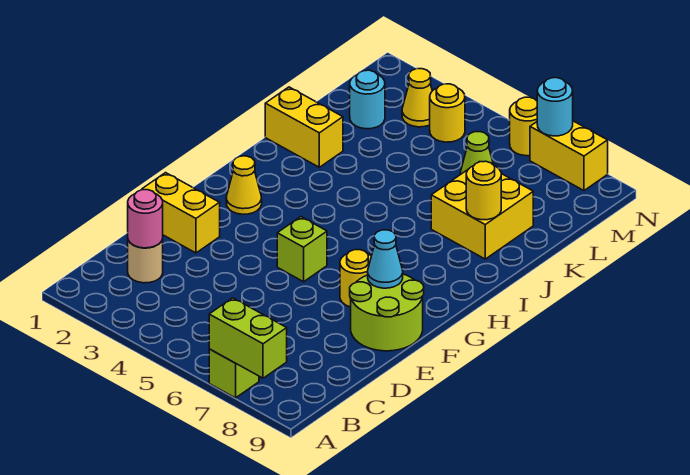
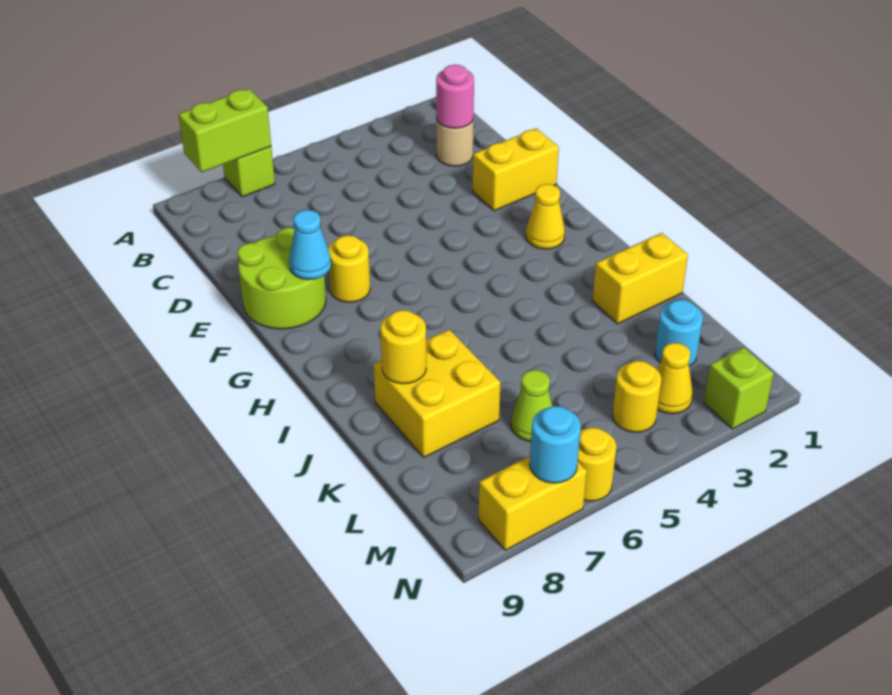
lime brick F5 level 1 -> lime brick N2 level 1

